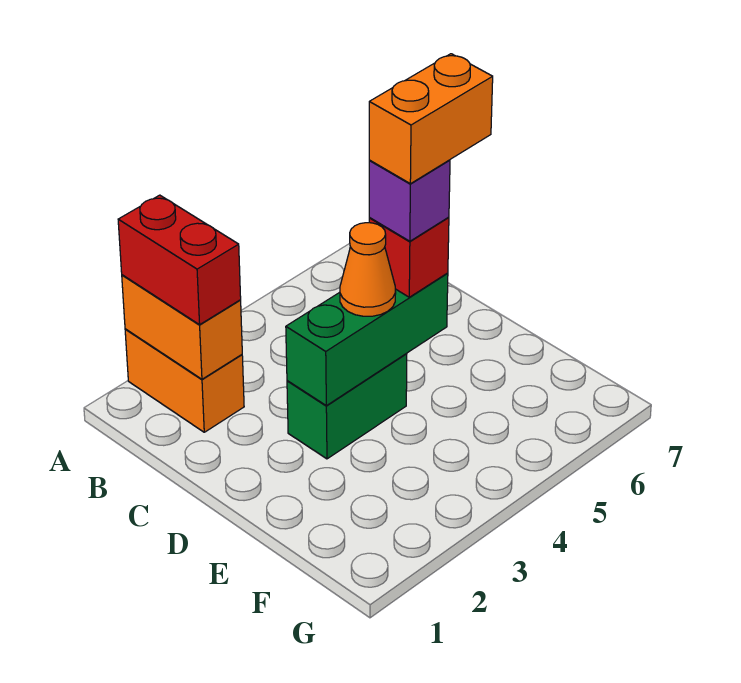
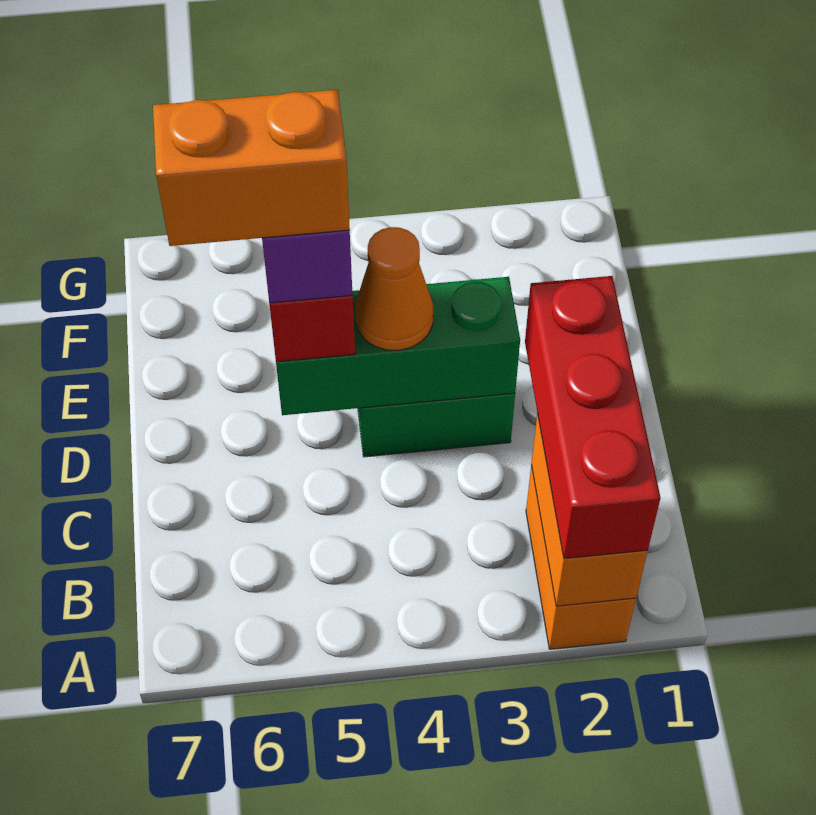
red brick A2:B2 level 3 -> red brick A2:C2 level 3

